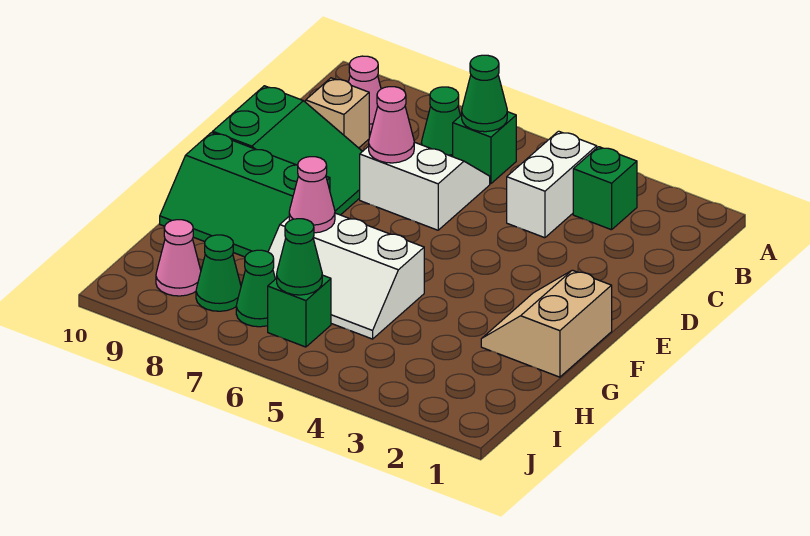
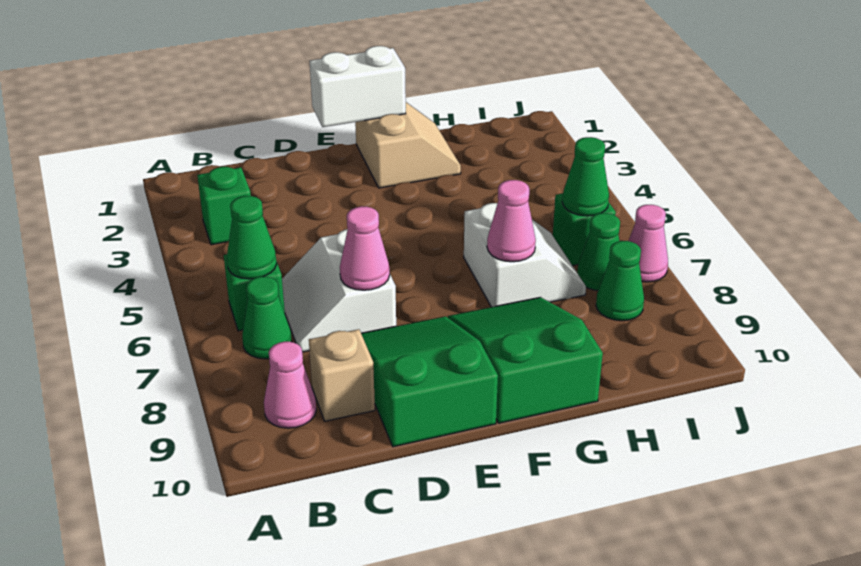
white brick B4:C4 level 1 -> white brick E1:F1 level 2
tan slope F1:G2 level 1 top 1 -> tan slope F1:G2 level 1 top F
green slope F8:G10 level 1 top F -> green slope F8:G10 level 1 top 10
white slope G5:H7 level 1 top G -> white slope G6:H7 level 1 top G
pink cone I9 level 1 -> pink cone J7 level 1

